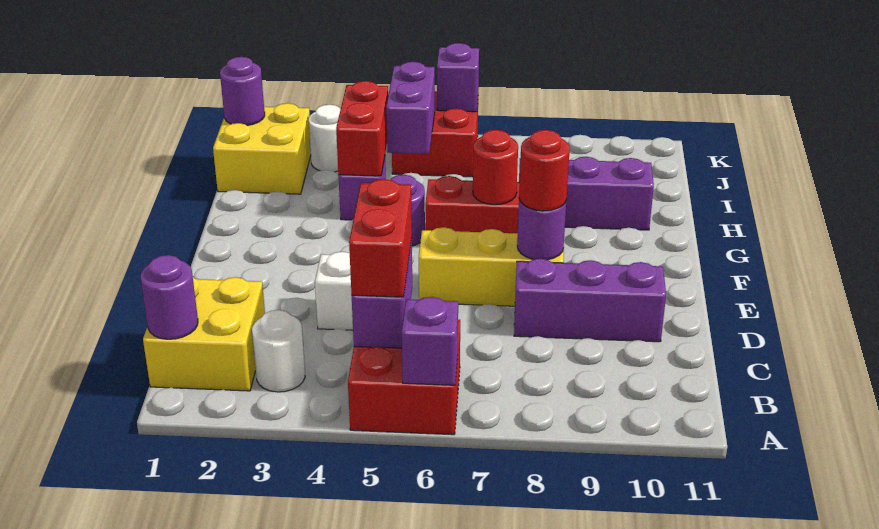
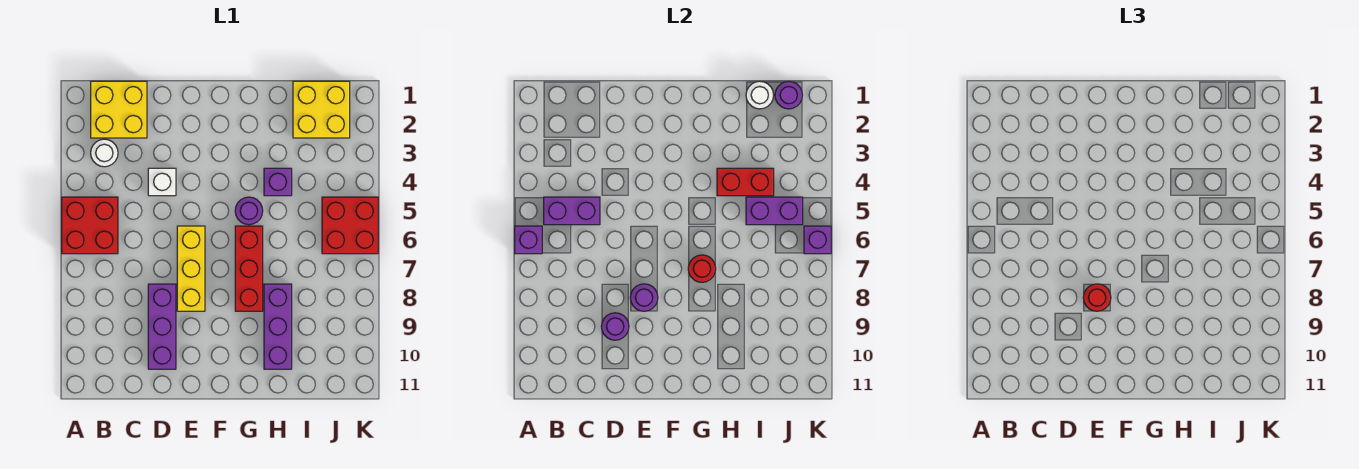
purple round brick B1 level 2 -> purple round brick D9 level 2
red brick B5:C5 level 3 -> none
white round brick J3 level 1 -> white round brick I1 level 2

